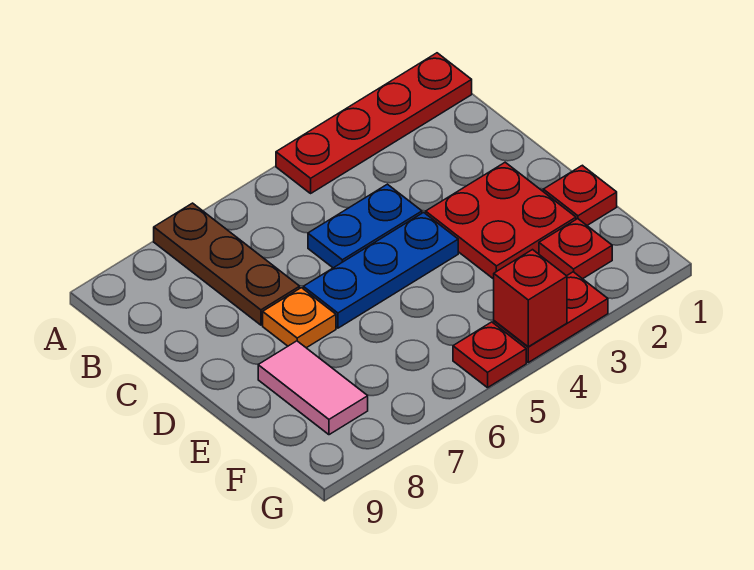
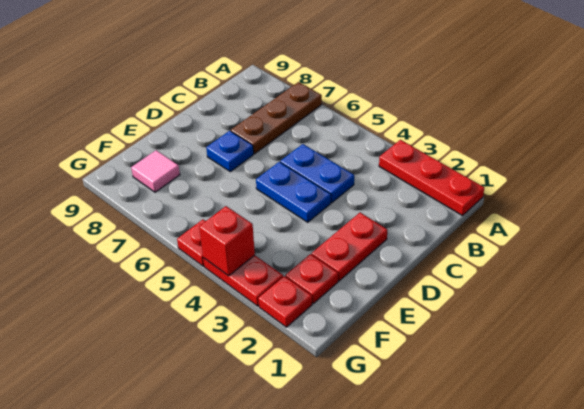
red plate A1:A4 level 1 -> red plate A1:A3 level 1
red plate D2:E3 level 1 -> red plate D2:E2 level 1
blue plate D4:D6 level 1 -> blue plate D4:D5 level 1
orange plate D7 level 1 -> blue plate D7 level 1
red plate E1 level 1 -> red plate G2 level 1
pink tile E8:F8 level 1 -> pink tile F8 level 1

